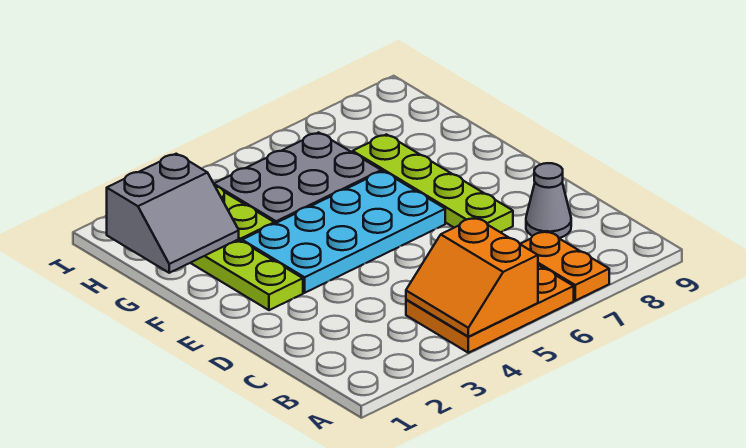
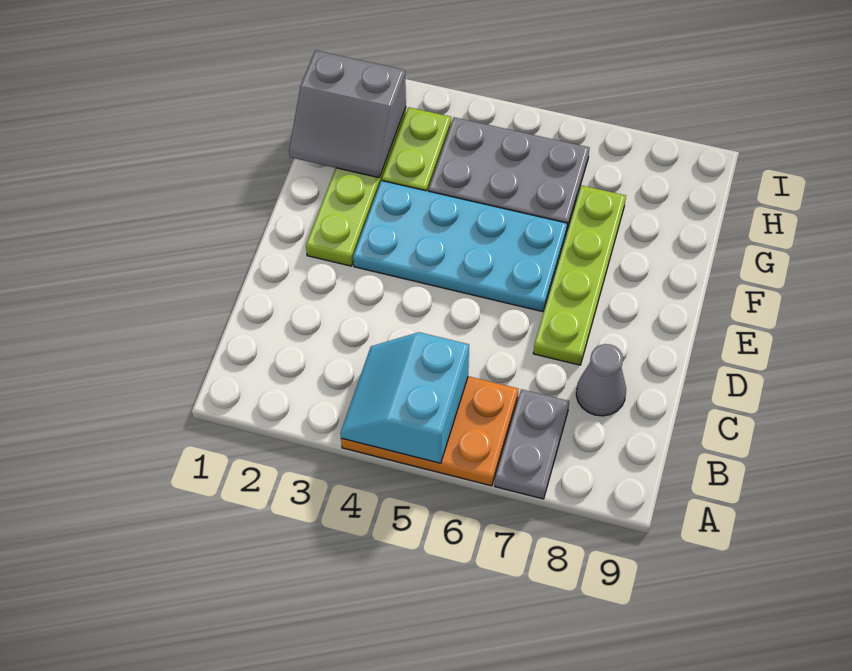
orange slope A4:B5 level 2 top 5 -> cyan slope A4:B5 level 2 top 5
orange plate A7:B7 level 1 -> grey plate A7:B7 level 1

